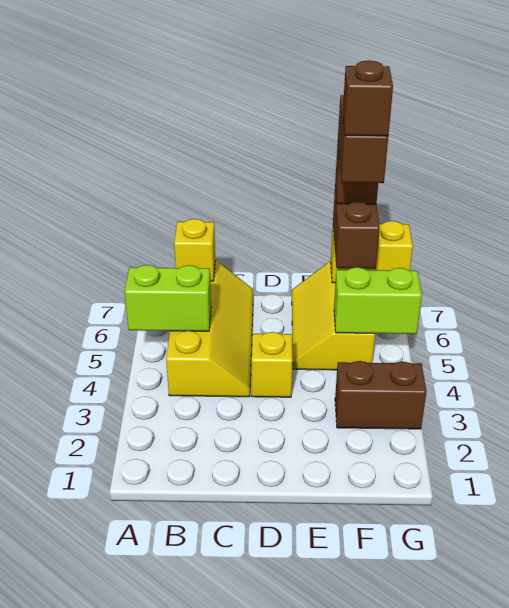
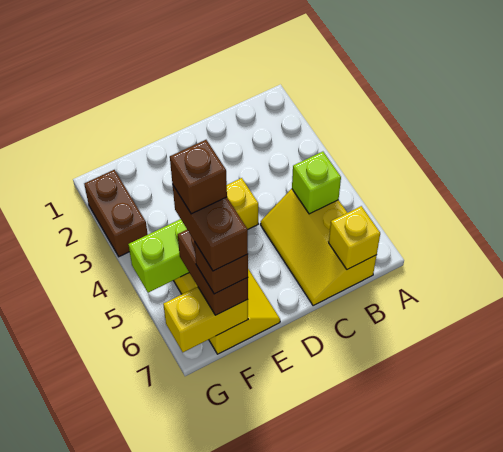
lime brick A5:B5 level 2 -> lime brick B5 level 2
yellow slope B4:C7 level 1 top B -> yellow slope B5:C7 level 1 top B
brown brick F3:G3 level 1 -> brown brick G2:G3 level 1

